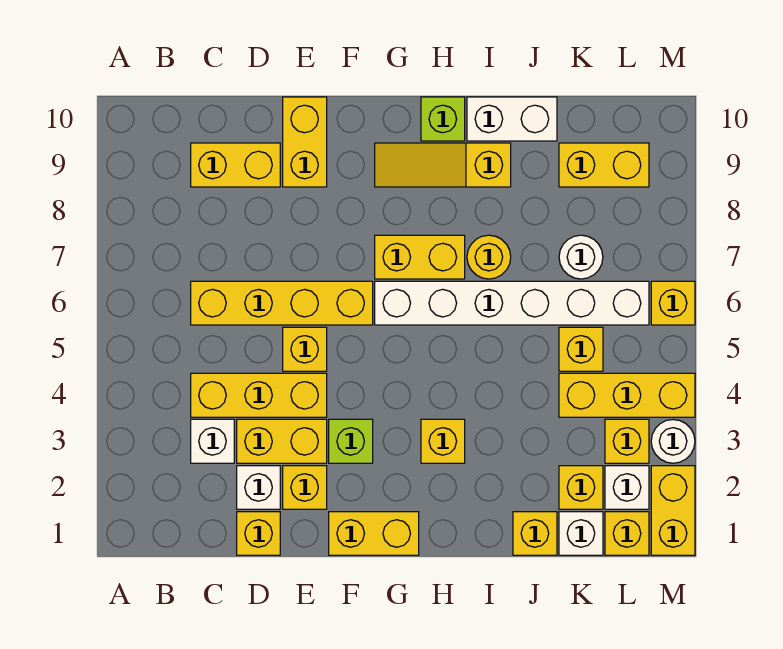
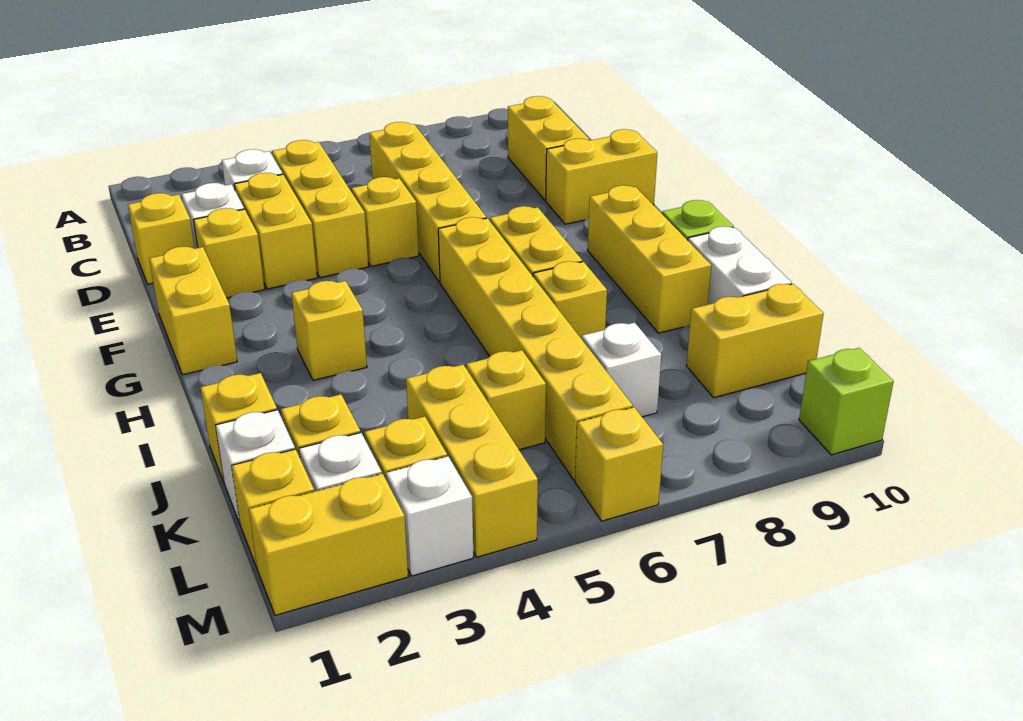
lime brick F3 level 1 -> lime brick M10 level 1
white brick G6:L6 level 1 -> yellow brick G6:L6 level 1
yellow slope G9:I9 level 1 top I -> yellow brick G9:I9 level 1
yellow round brick I7 level 1 -> yellow brick I7 level 1
white round brick K7 level 1 -> white brick K7 level 1
yellow brick K9:L9 level 1 -> yellow brick K9:K10 level 1
white round brick M3 level 1 -> white brick M3 level 1

